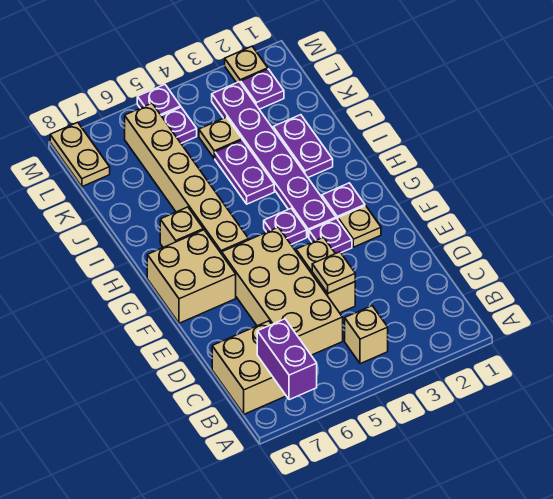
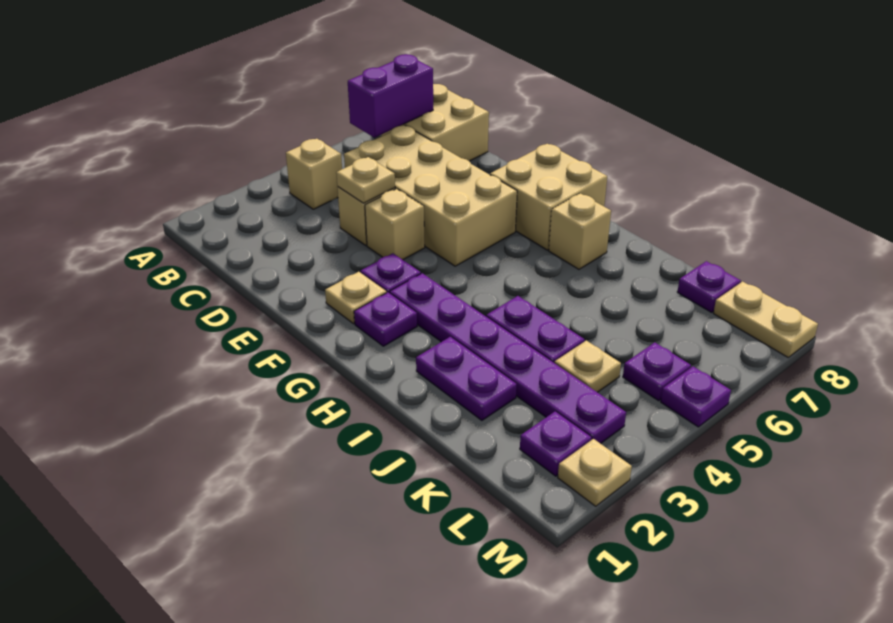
purple brick A7:B7 level 2 -> purple brick B6:B7 level 2
purple plate G4 level 1 -> purple plate K8 level 1
tan brick G6:L6 level 1 -> none

